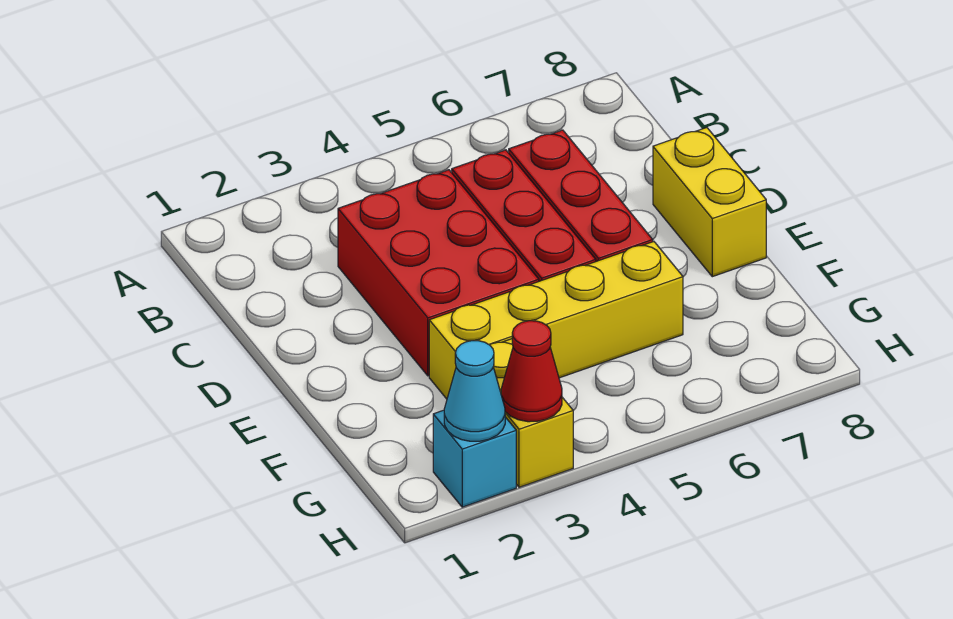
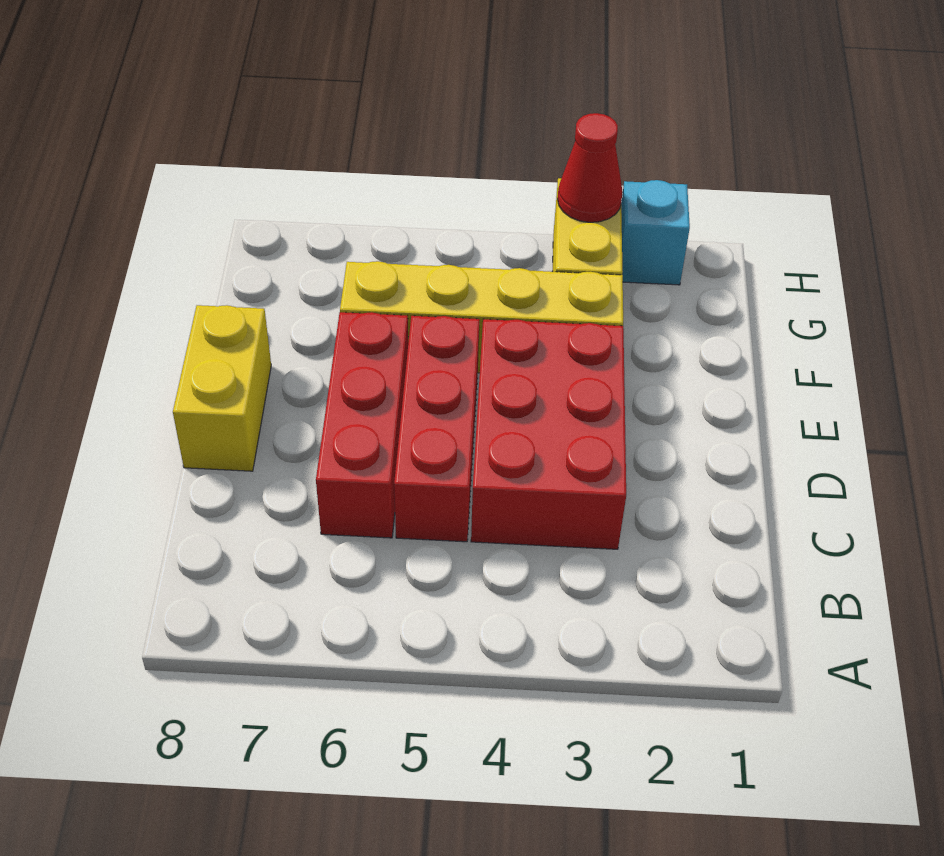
cyan cone H2 level 2 -> none

